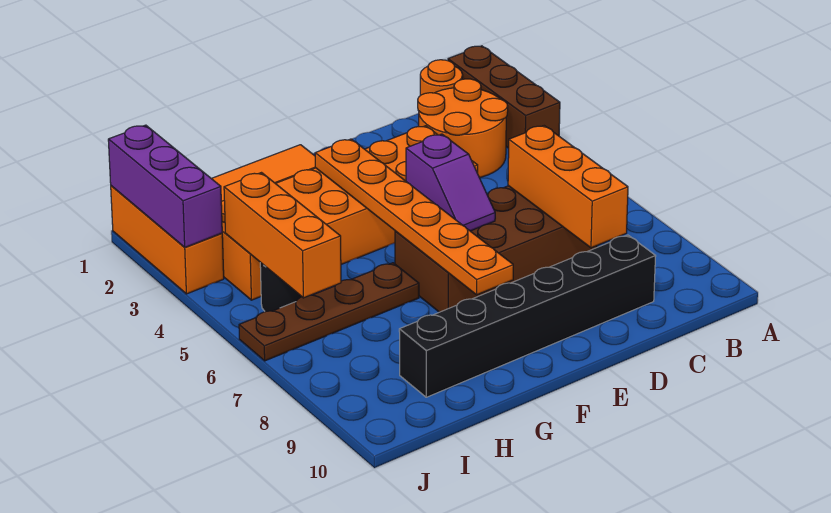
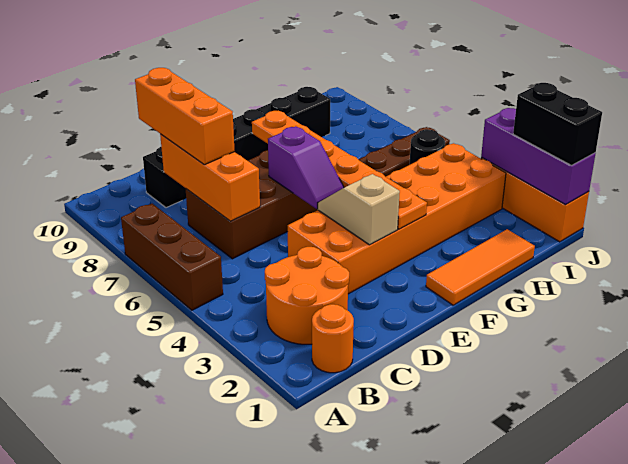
brown brick A1:A3 level 1 -> brown brick A5:A7 level 1
none -> tan slope E3:E4 level 2 top 3
purple slope E5:E6 level 2 top 5 -> purple slope E5:E6 level 2 top 6
orange brick I4:I6 level 2 -> orange brick C7:C9 level 3
none -> black brick J1:J2 level 3

